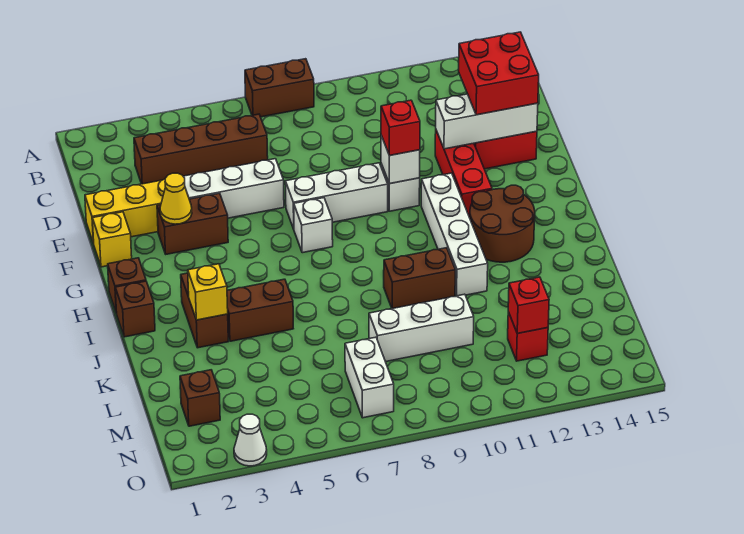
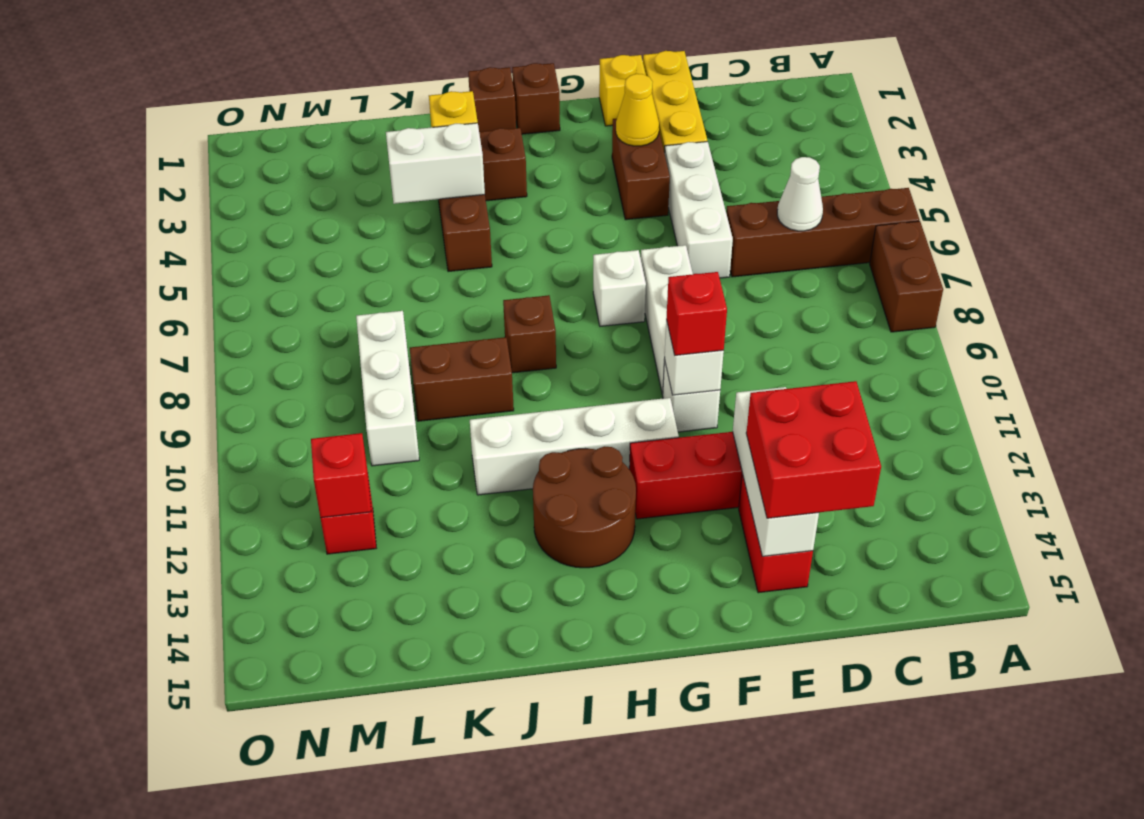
brown brick C3:C6 level 1 -> brown brick A6:D6 level 1
brown brick J9:J10 level 1 -> brown brick J9:K9 level 1
brown brick M2 level 1 -> brown brick I8 level 1
white brick M7:N7 level 1 -> white brick J4:K4 level 2
white cone O3 level 1 -> white cone C6 level 2

